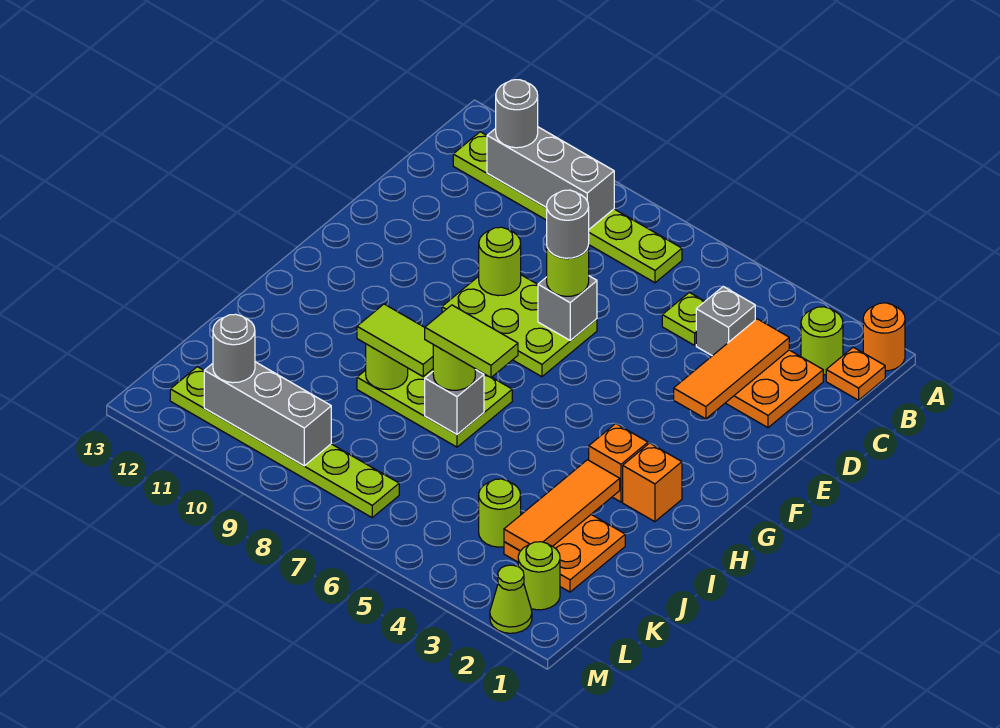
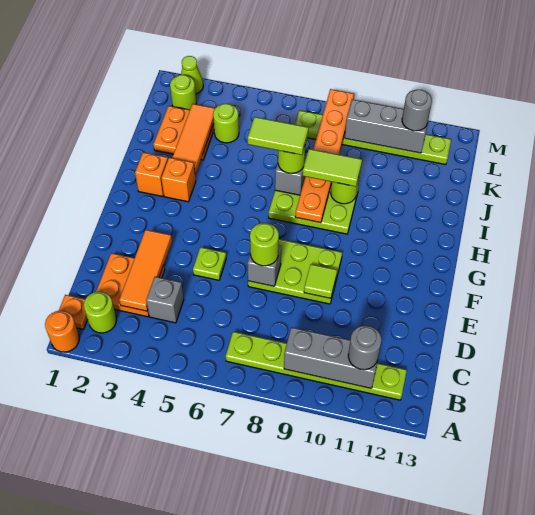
lime plate C5 level 1 -> lime plate E5 level 1
grey round brick E7 level 4 -> none
lime round brick E9 level 2 -> lime tile E9 level 2
none -> orange plate H8:M8 level 2

